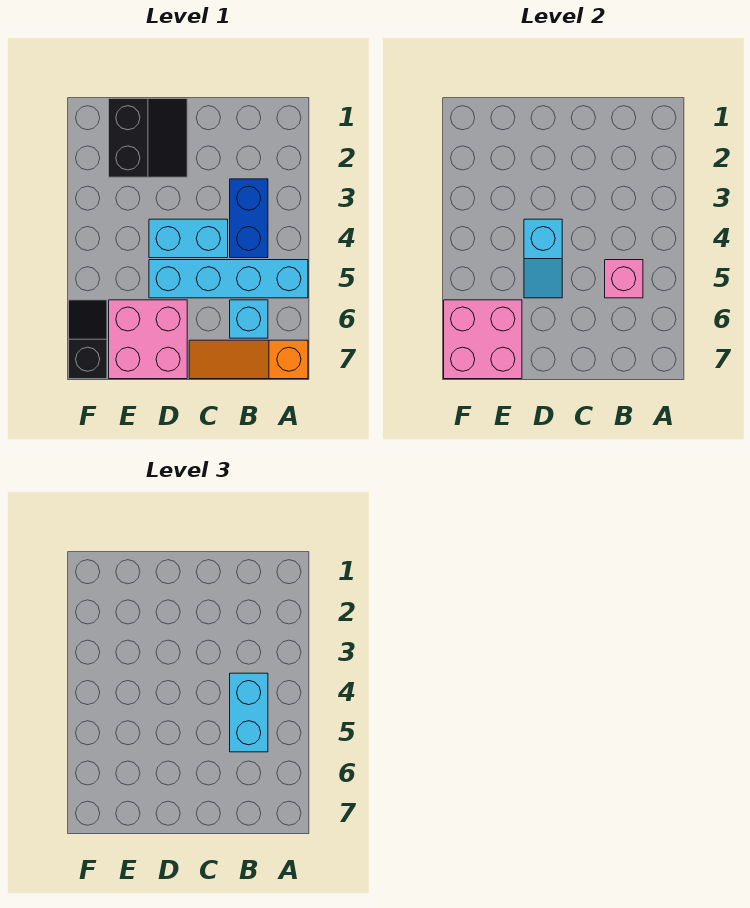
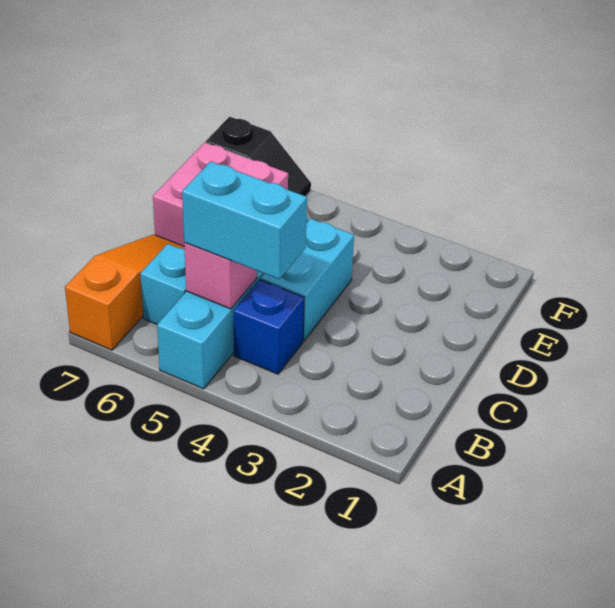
blue brick B3:B4 level 1 -> blue brick B4 level 1
black slope D1:E2 level 1 top E -> none
cyan slope D4:D5 level 2 top 4 -> none
pink brick E6:F7 level 2 -> none

